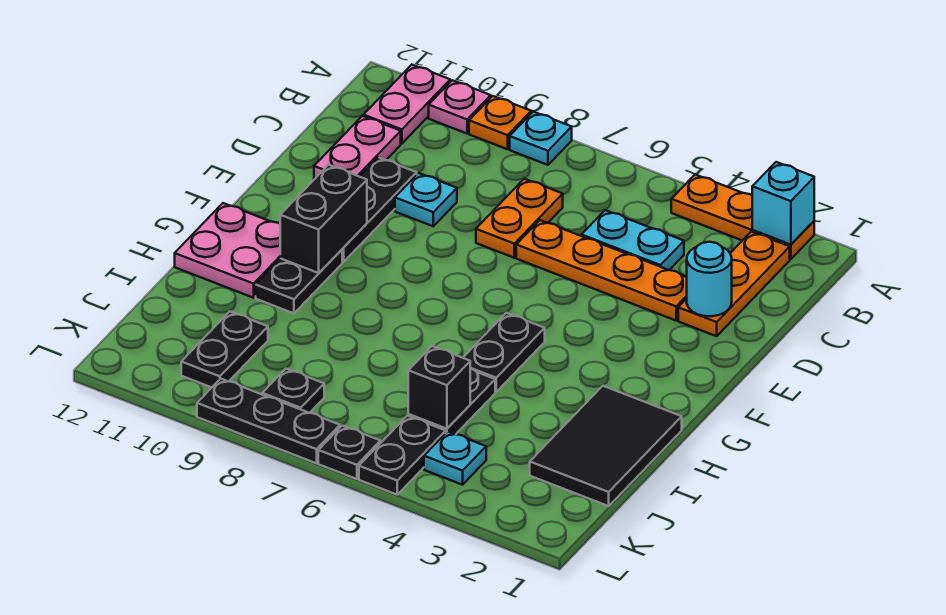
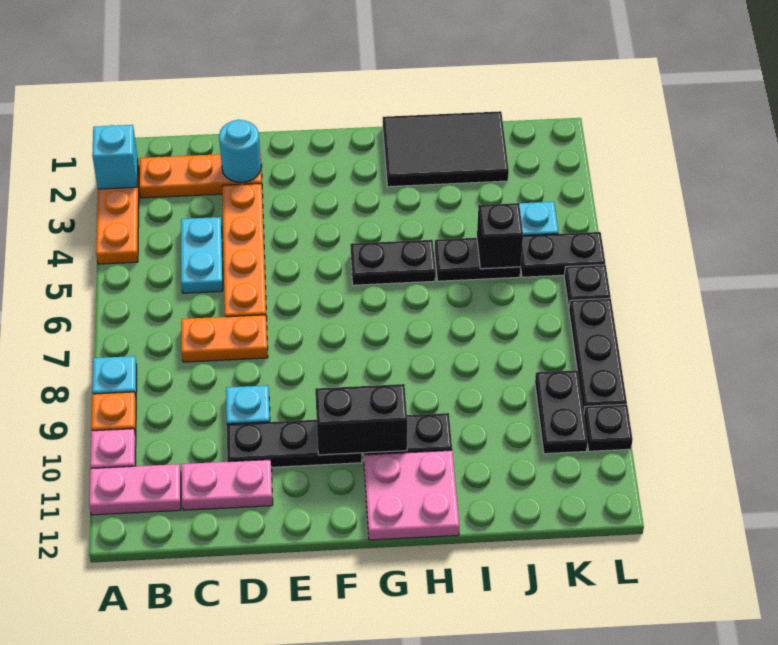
black plate J10:K10 level 1 -> black plate K9:K10 level 1
black plate K8 level 1 -> black plate L10 level 1

